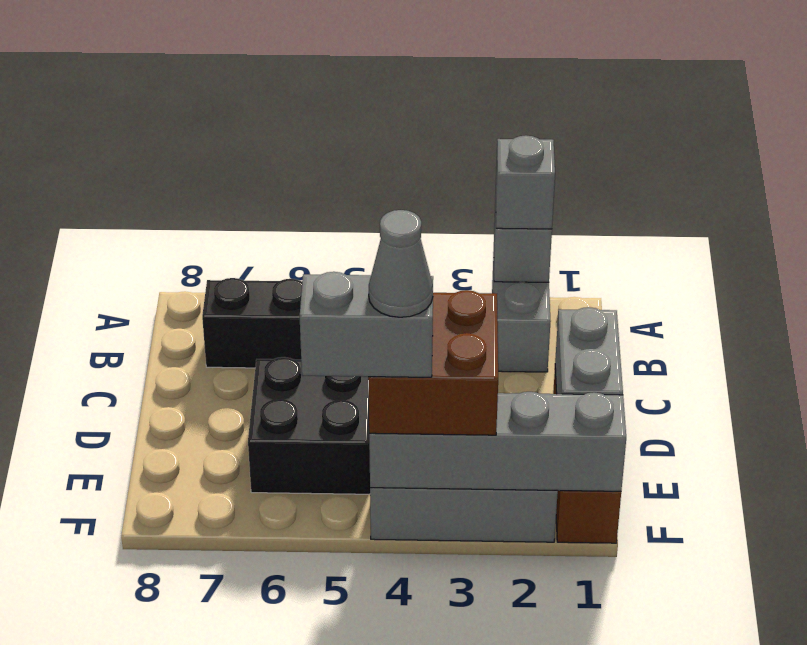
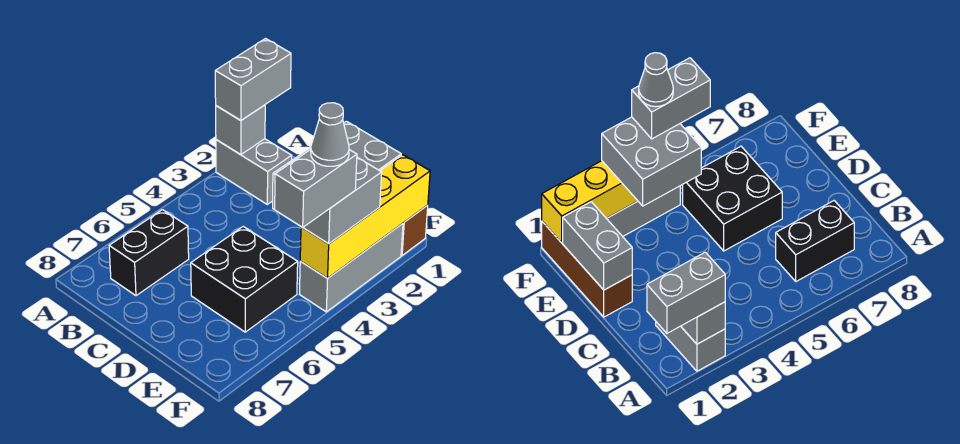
grey brick A2 level 3 -> grey brick A1:A2 level 3
brown brick E3:F4 level 3 -> grey brick E3:F4 level 3
grey brick F1:F4 level 2 -> yellow brick F1:F4 level 2

